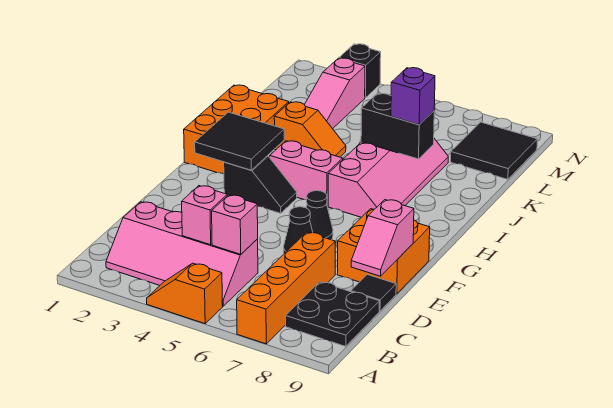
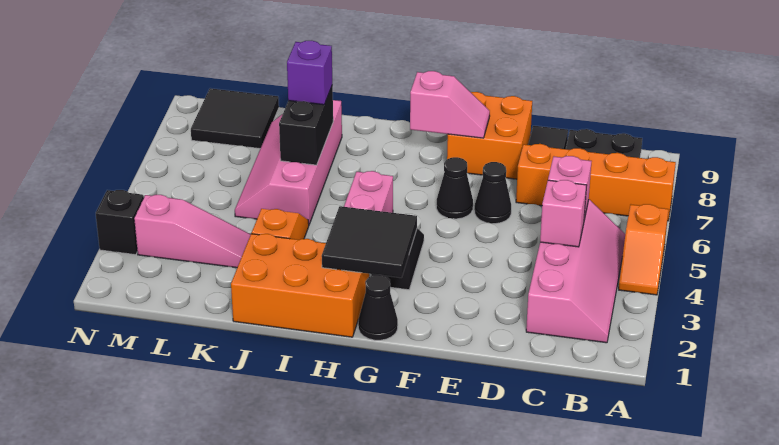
pink slope D9:E9 level 2 top E -> pink slope F8:G8 level 2 top G
none -> black cone G1 level 1
pink slope H6:K7 level 1 top 6 -> pink slope J5:K8 level 1 top J

